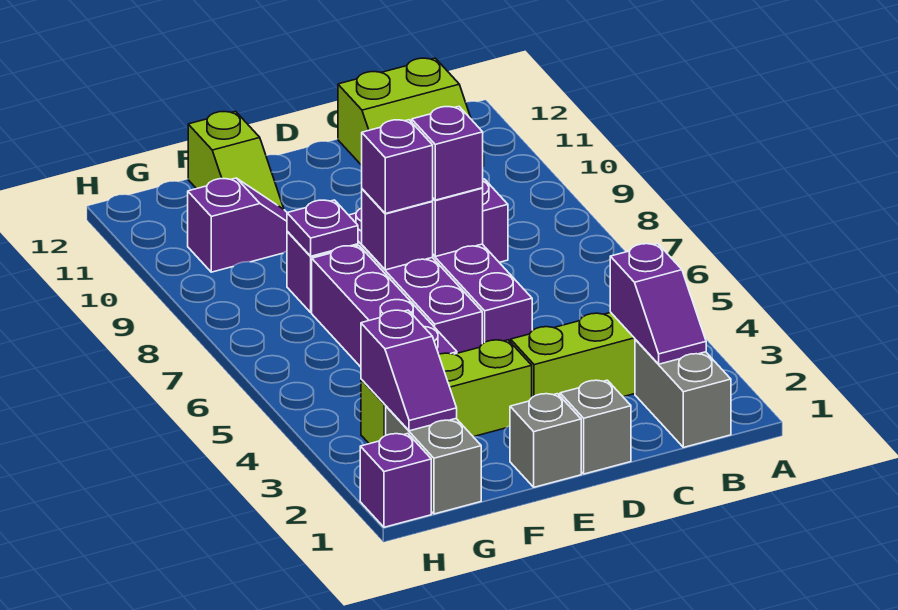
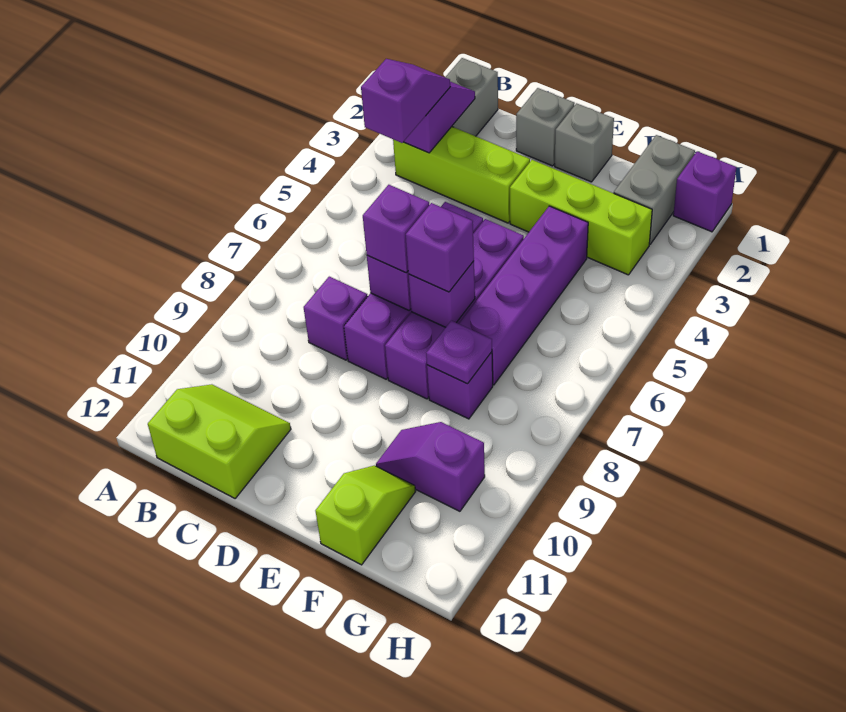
purple slope G2:G3 level 2 top 3 -> purple slope B3:B4 level 3 top 4

